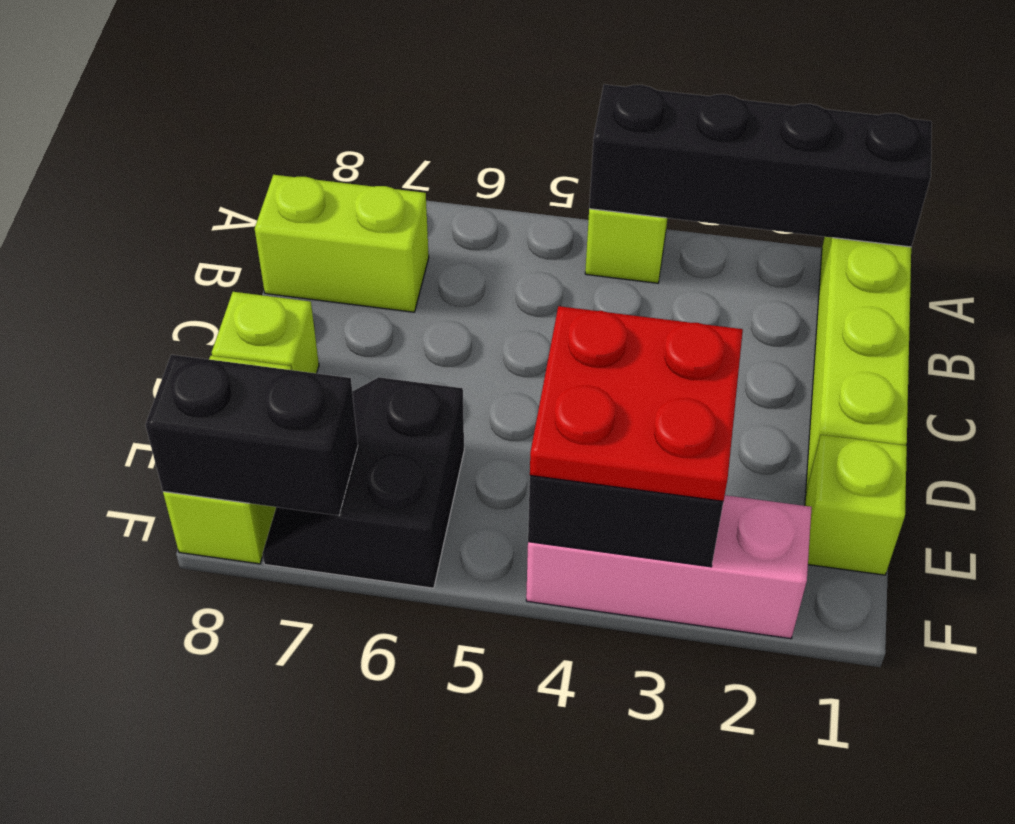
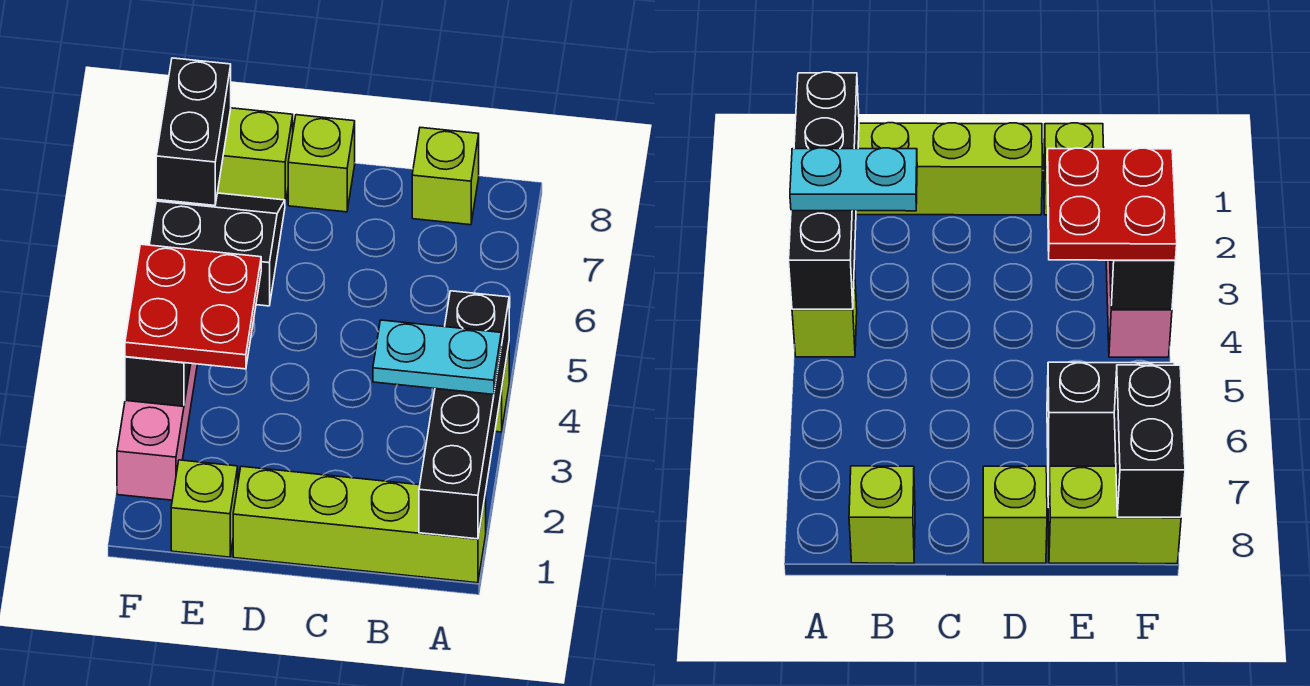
none -> cyan plate A3:B3 level 3
lime brick B7:B8 level 1 -> lime brick B8 level 1

